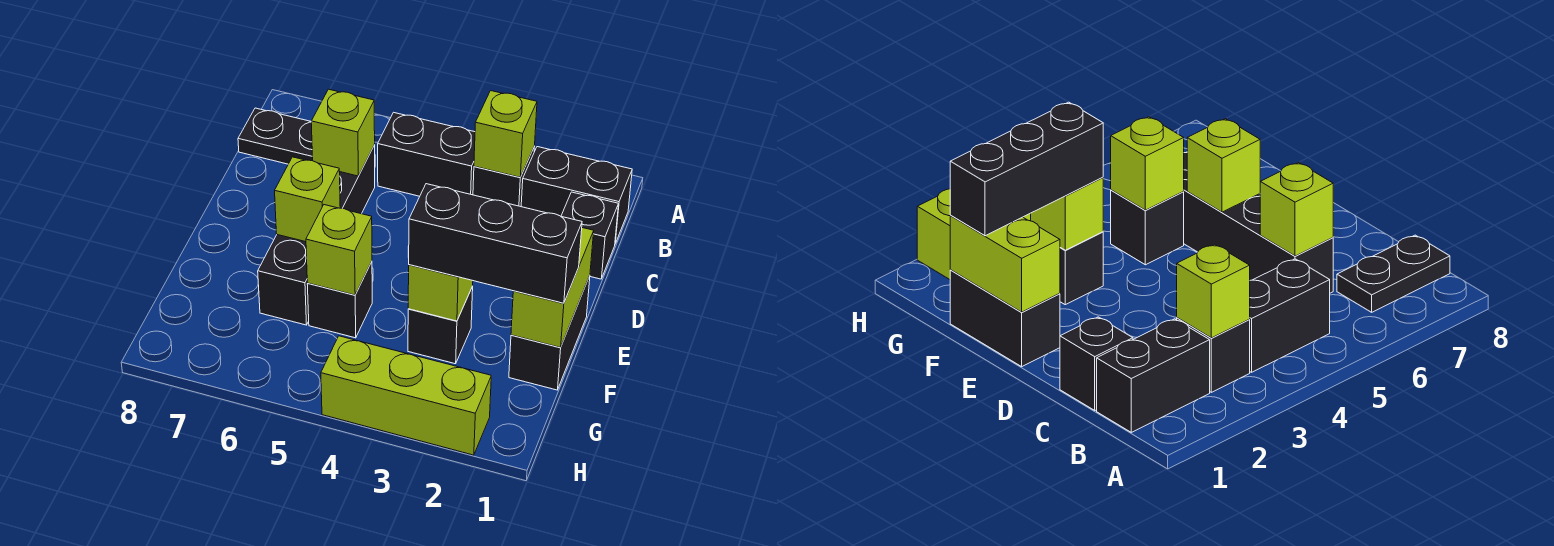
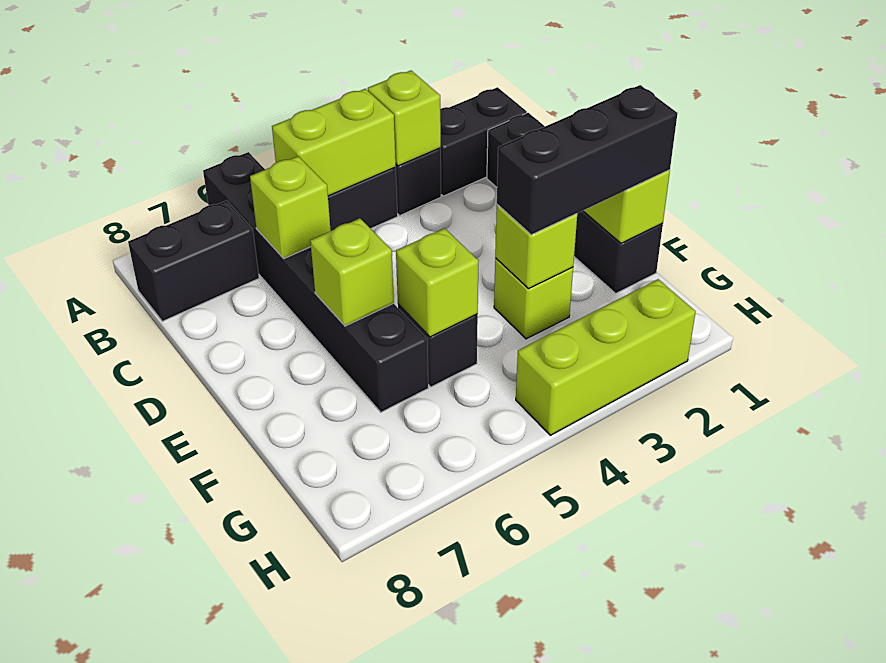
none -> lime brick B4:B5 level 2
black plate B7:B8 level 1 -> black brick B7:B8 level 1
black brick C6:F6 level 1 -> black brick A6:F6 level 1
black brick F3 level 1 -> lime brick F3 level 1

